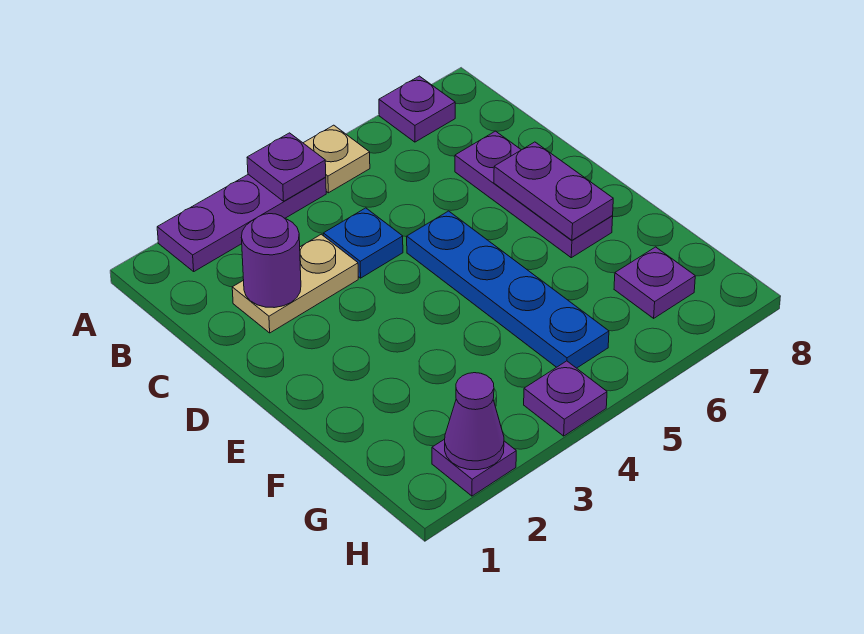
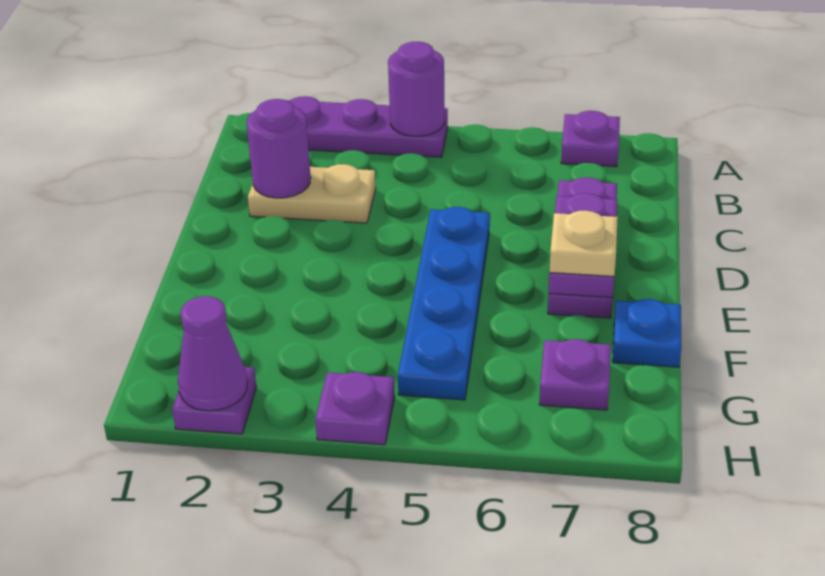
purple plate A4 level 2 -> purple round brick A4 level 2
tan plate A5 level 1 -> tan plate E7 level 3
blue plate C4 level 1 -> blue plate F8 level 1

